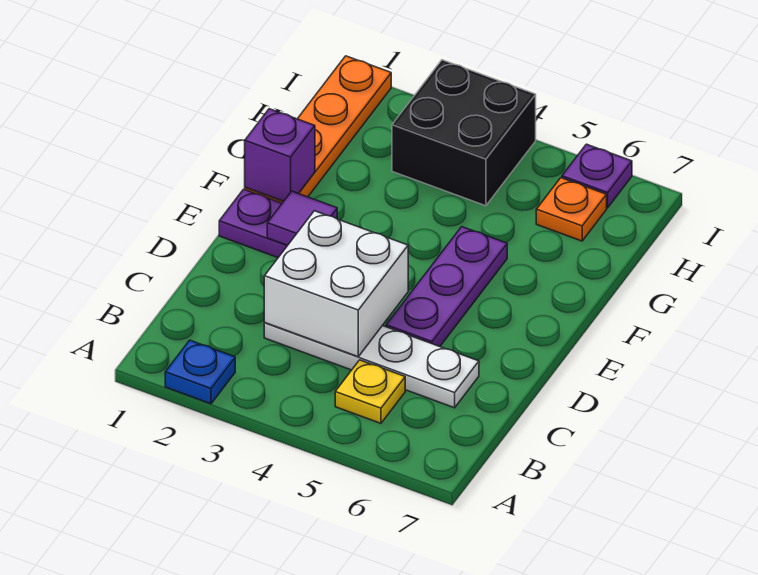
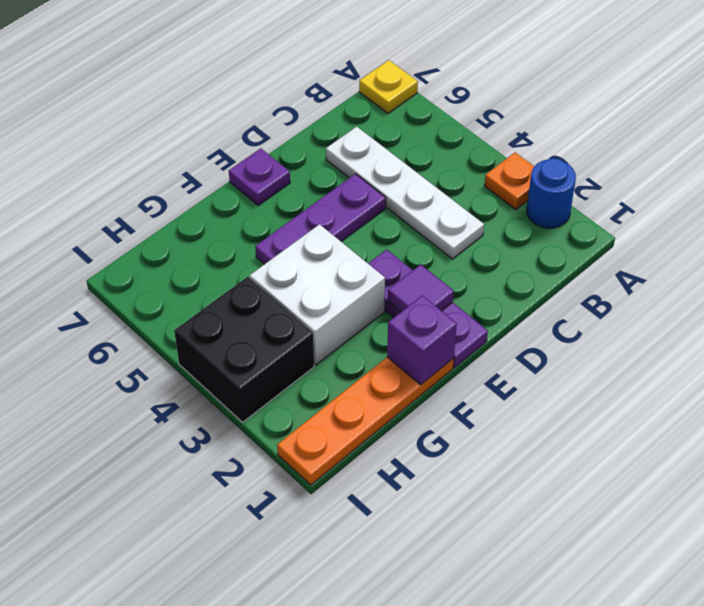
blue plate A2 level 1 -> blue round brick A2 level 1
yellow plate B5 level 1 -> yellow plate A7 level 1
white brick C3:D4 level 2 -> white brick F3:G4 level 1
orange plate H6 level 1 -> orange plate A3 level 1
purple plate I6 level 1 -> purple plate E7 level 1

